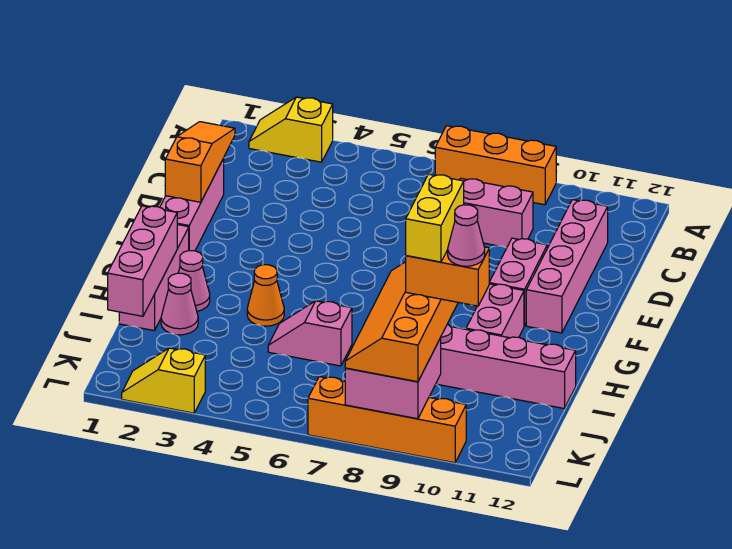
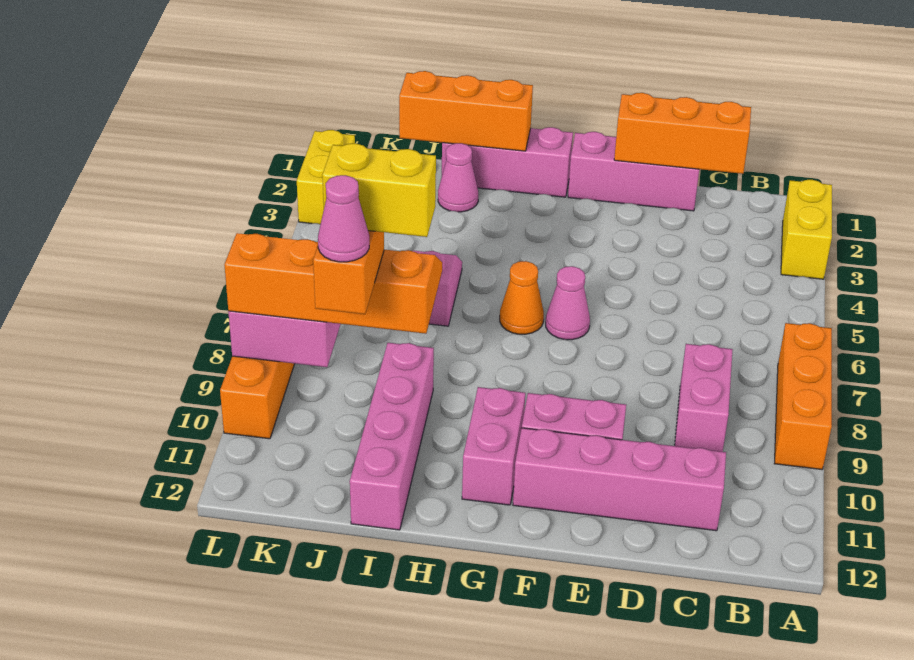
yellow slope A2:A3 level 1 top 3 -> yellow brick A2:A3 level 1
orange slope C1:E1 level 2 top E -> orange brick C1:E1 level 2
pink brick G10:H10 level 1 -> pink brick G10:G11 level 1
pink brick H1:J1 level 2 -> orange brick H1:J1 level 2
pink cone H2 level 1 -> pink cone F6 level 1
orange cone H4 level 1 -> orange cone G6 level 1
yellow slope L2:L3 level 1 top 3 -> yellow brick L2:L3 level 1

